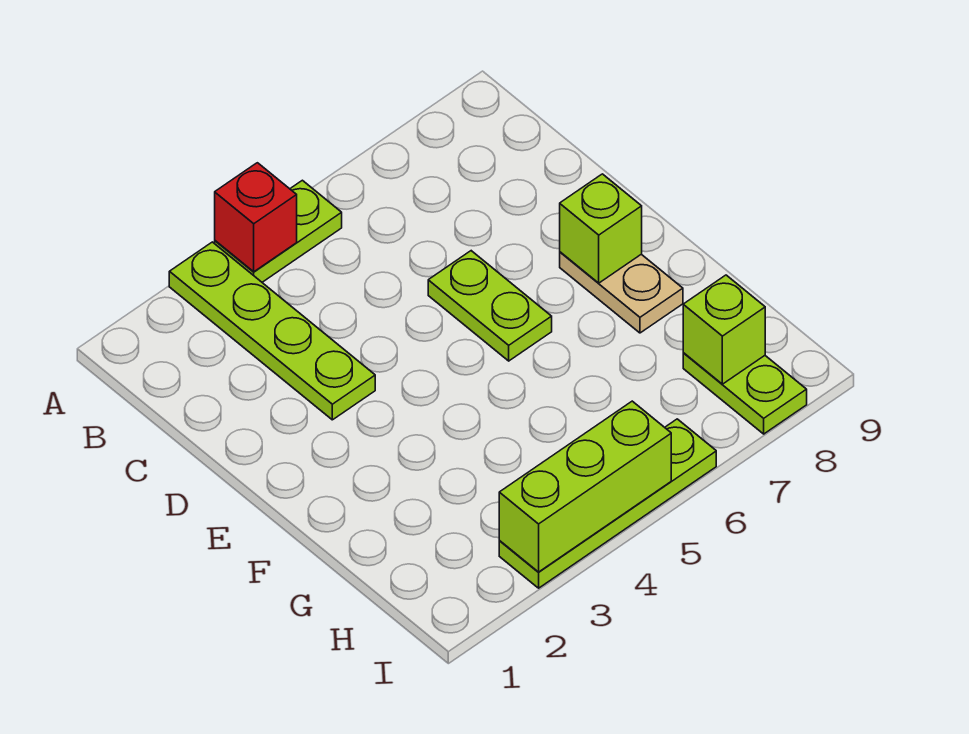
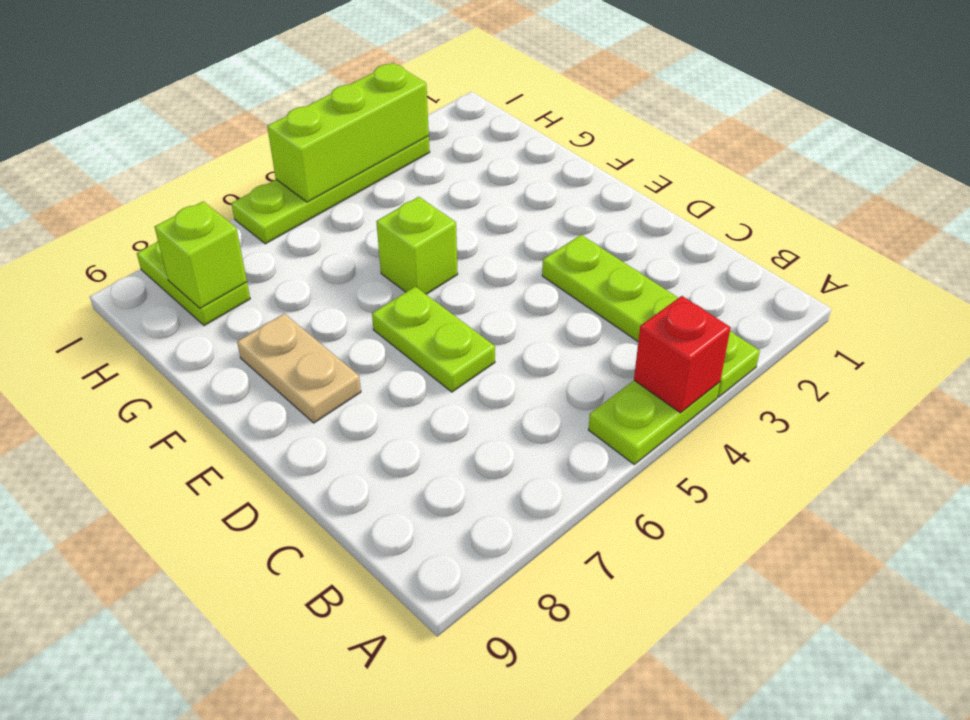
lime brick E8 level 2 -> lime brick F5 level 1

